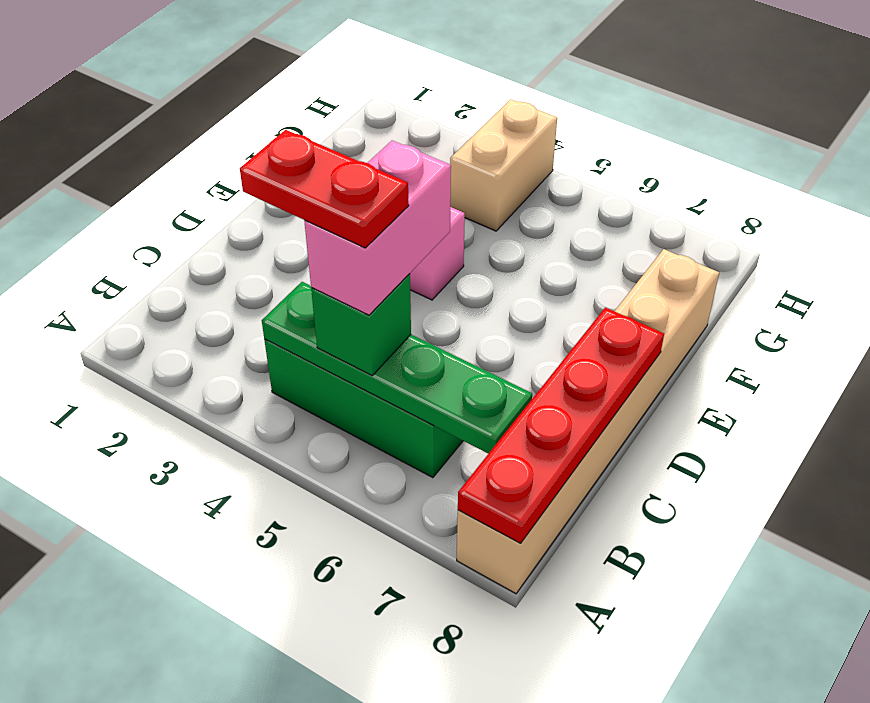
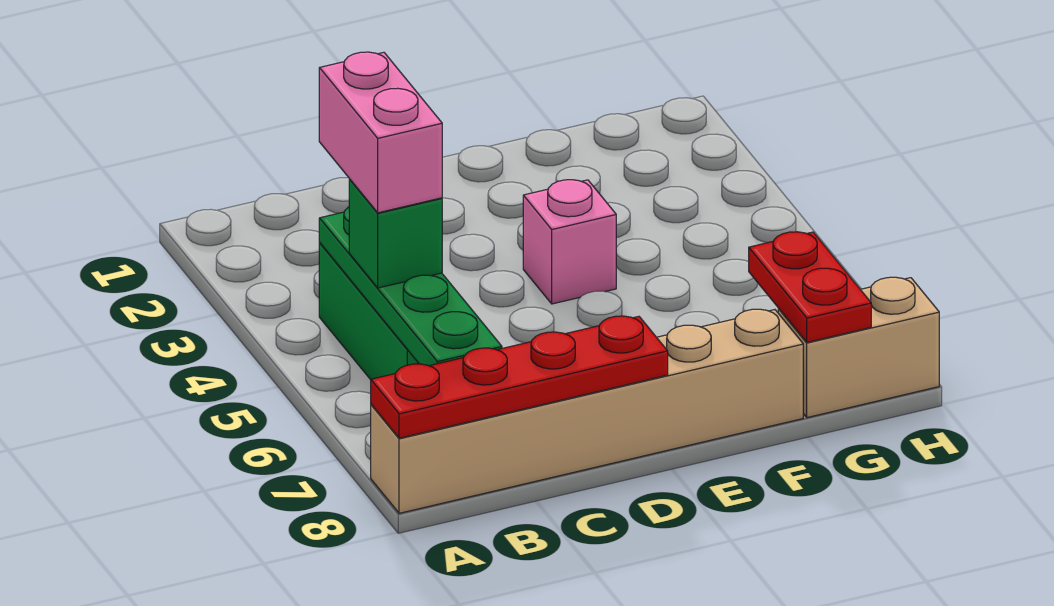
red plate B4:B5 level 5 -> red plate G7:G8 level 2
pink brick B5:C5 level 4 -> pink brick B4:B5 level 4
tan brick G4:H4 level 1 -> tan brick G8:H8 level 1

